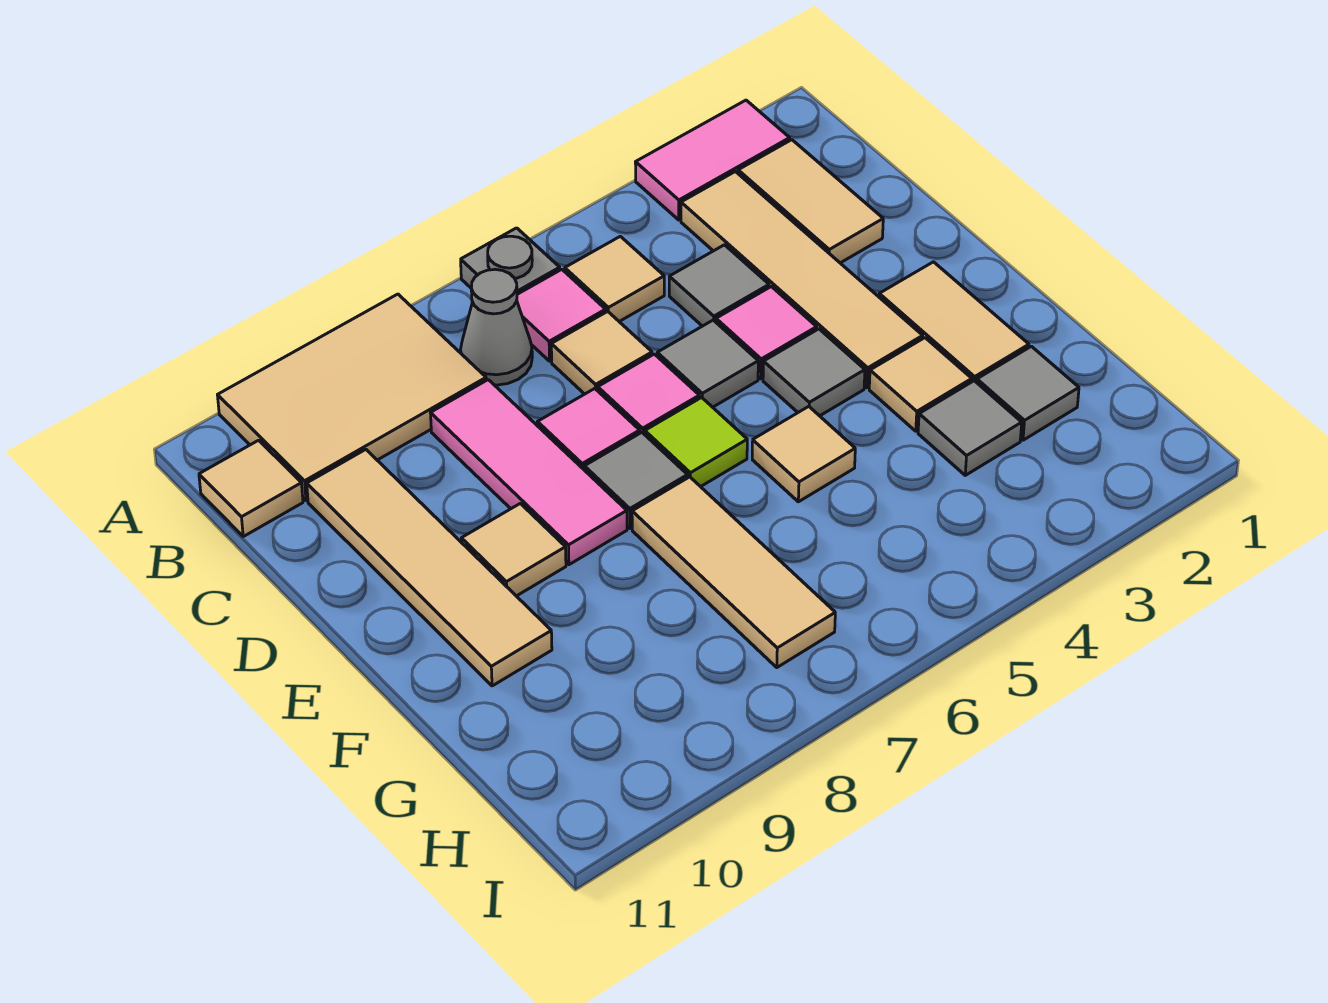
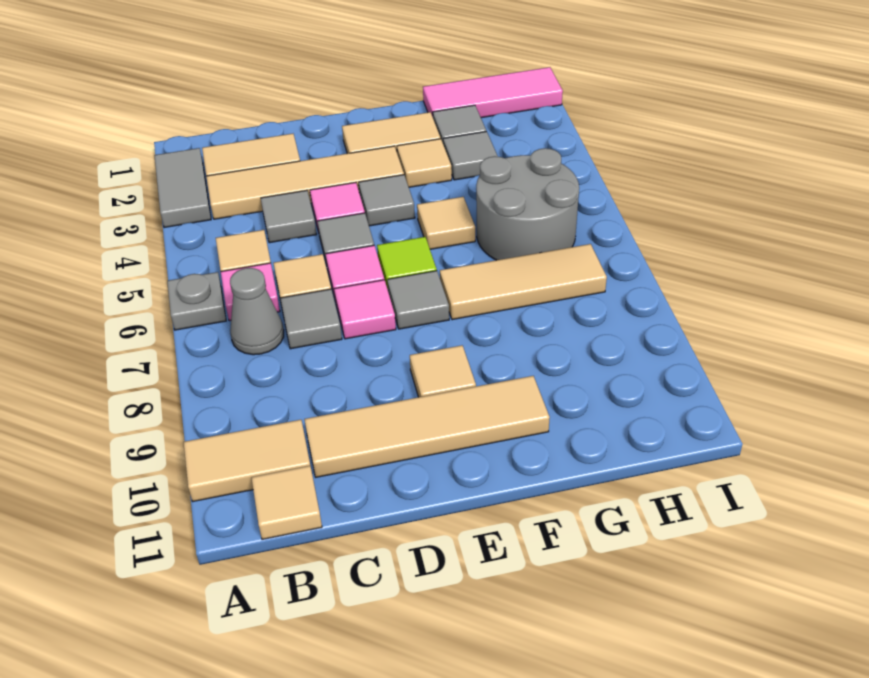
pink tile A2:A3 level 1 -> grey tile A2:A3 level 1
tan tile A8:B10 level 1 -> tan tile A10:B10 level 1
none -> grey tile C7 level 1
pink tile C8:E8 level 1 -> pink tile G1:I1 level 1
none -> grey round brick G5:H6 level 1

